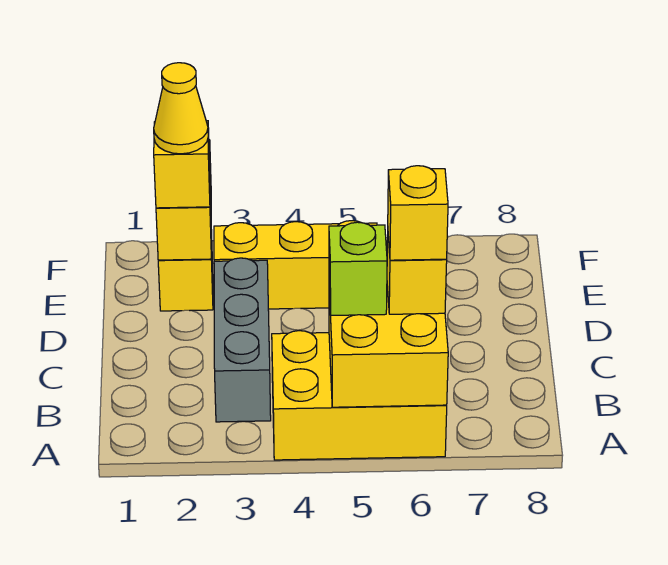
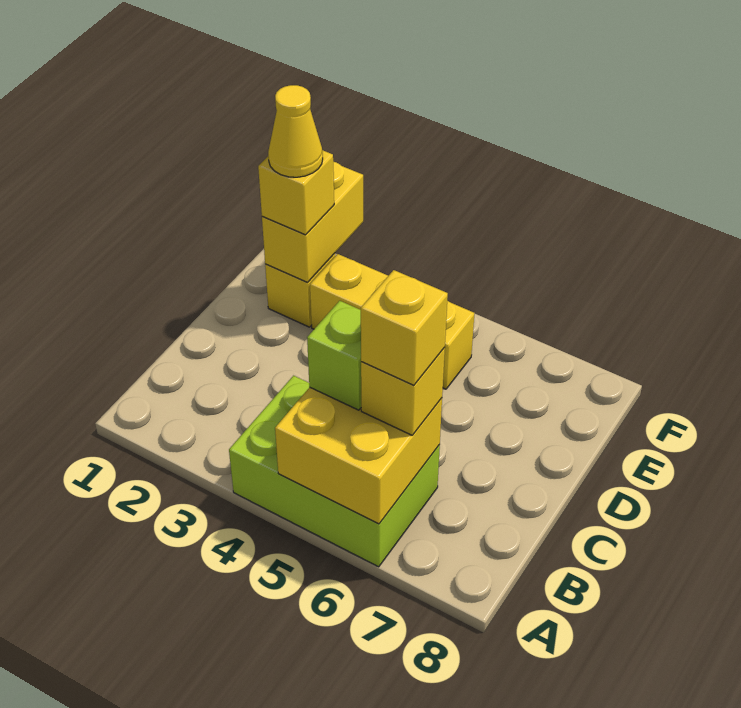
yellow brick A4:B6 level 1 -> lime brick A4:B6 level 1
grey brick B3:D3 level 1 -> none

